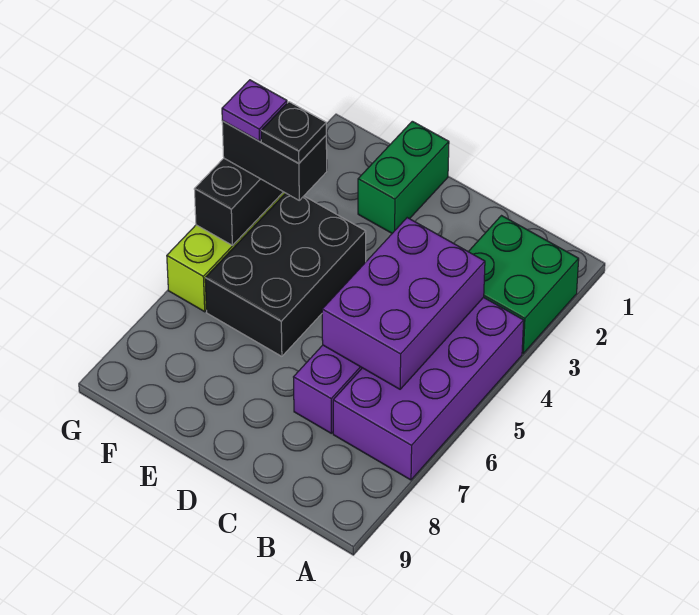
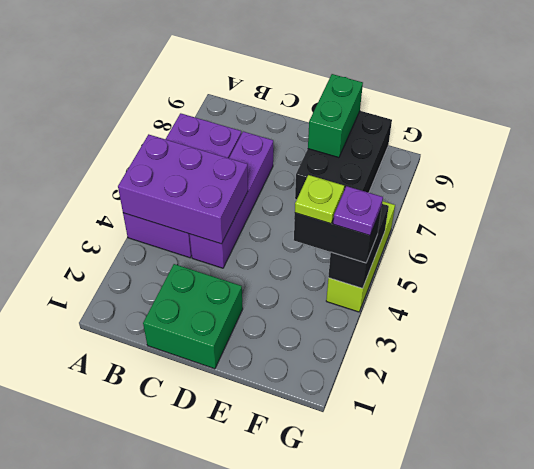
green brick A2:B3 level 1 -> green brick C1:D2 level 1
purple brick B4:C6 level 2 -> purple brick A4:C5 level 2
green brick E1:E2 level 1 -> green brick E8:E9 level 2
black brick E4:F6 level 1 -> black brick E7:F9 level 1
black plate F4 level 4 -> lime plate F4 level 4

